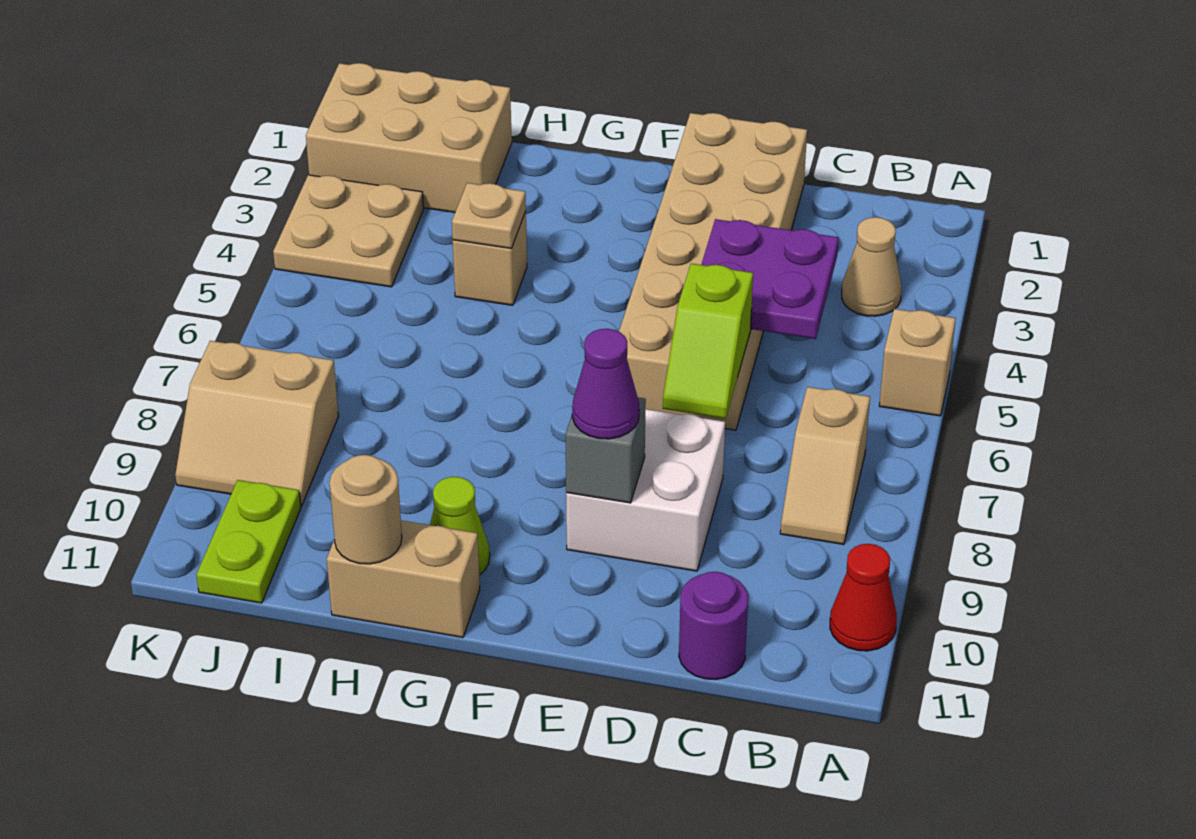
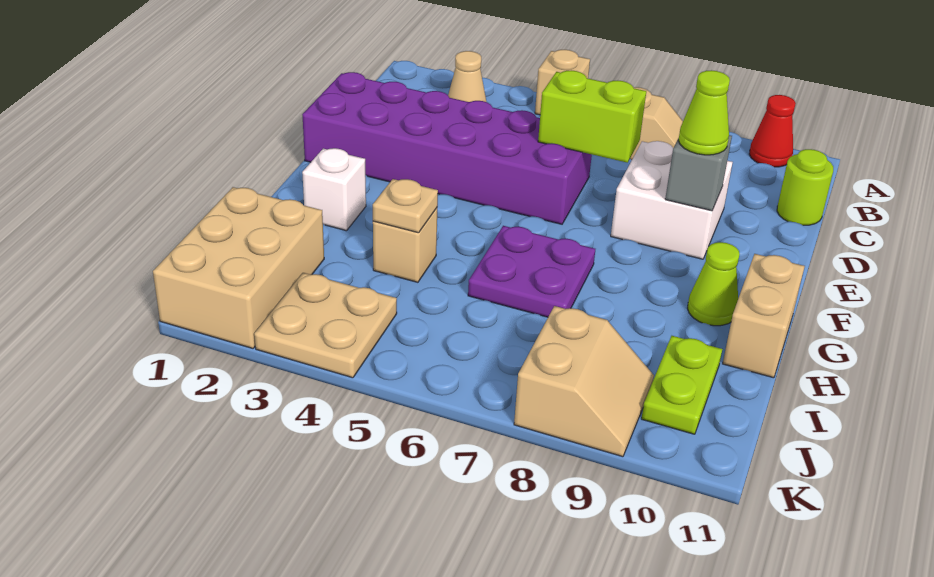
purple plate C4:D5 level 2 -> purple plate G6:H7 level 1
purple round brick C11 level 1 -> lime round brick C11 level 1
tan brick D1:E6 level 1 -> purple brick D1:E6 level 1
lime slope D6:D7 level 2 top 6 -> lime brick D6:D7 level 2
purple cone E9 level 3 -> lime cone E9 level 3
none -> white brick G2 level 1
tan round brick H11 level 2 -> none
lime plate J10:J11 level 1 -> lime plate I10:J10 level 1

